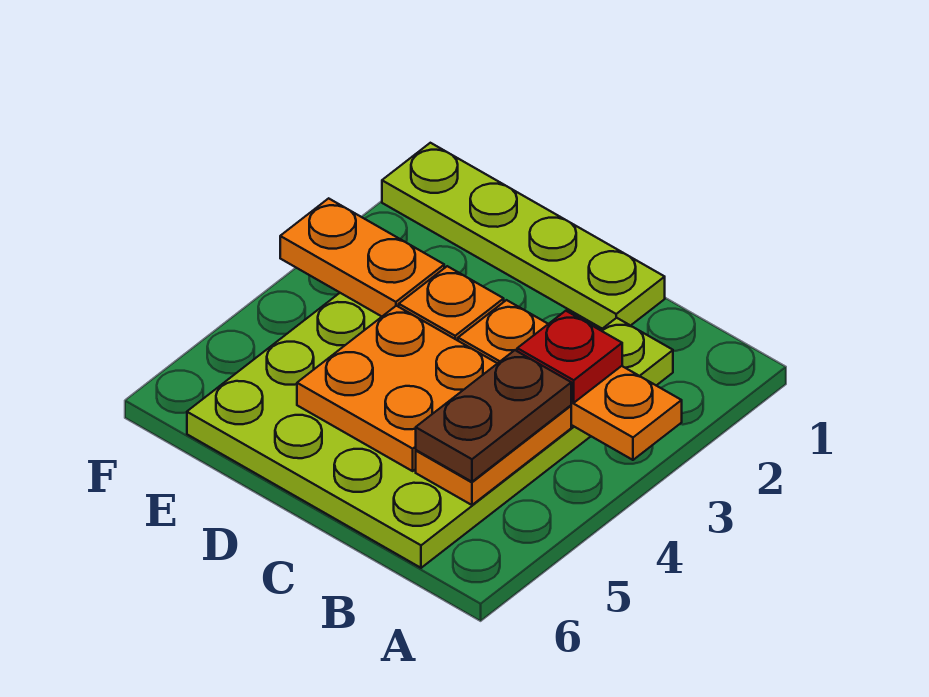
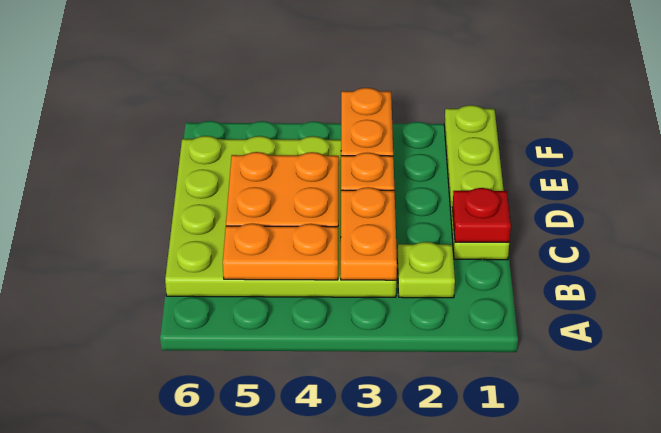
orange plate A3:C3 level 2 -> orange plate B3:C3 level 2
red plate B3 level 3 -> red plate C1 level 2
brown plate B4:B5 level 3 -> none

